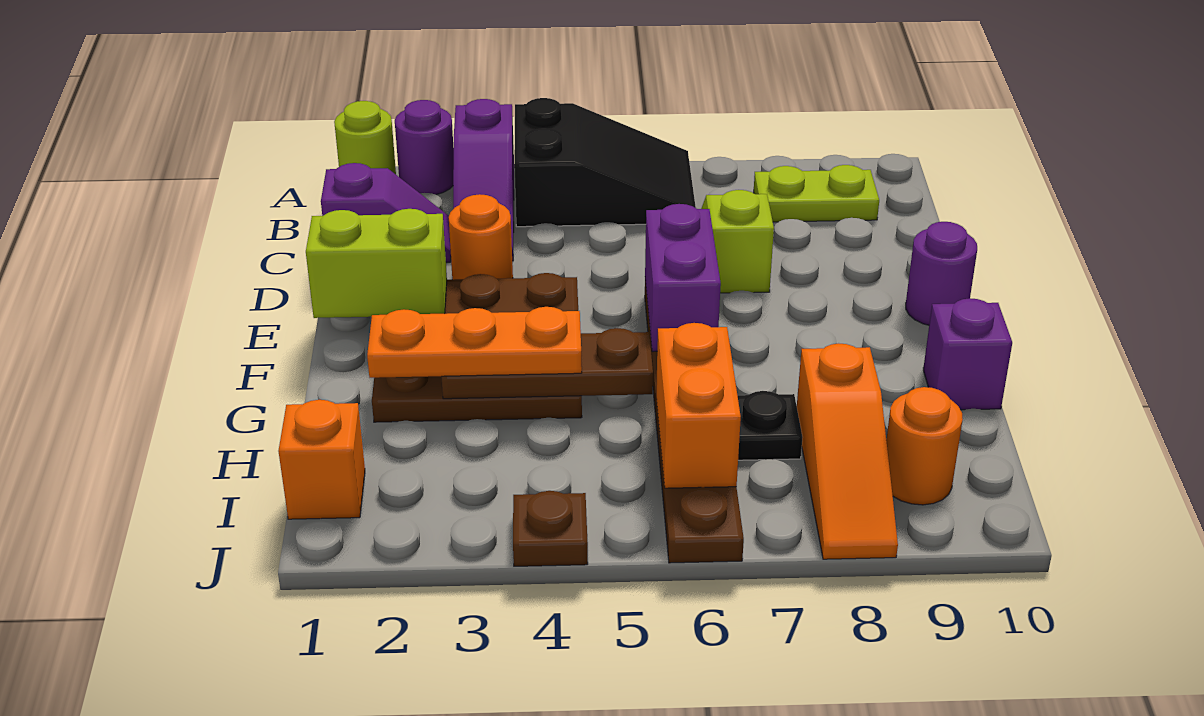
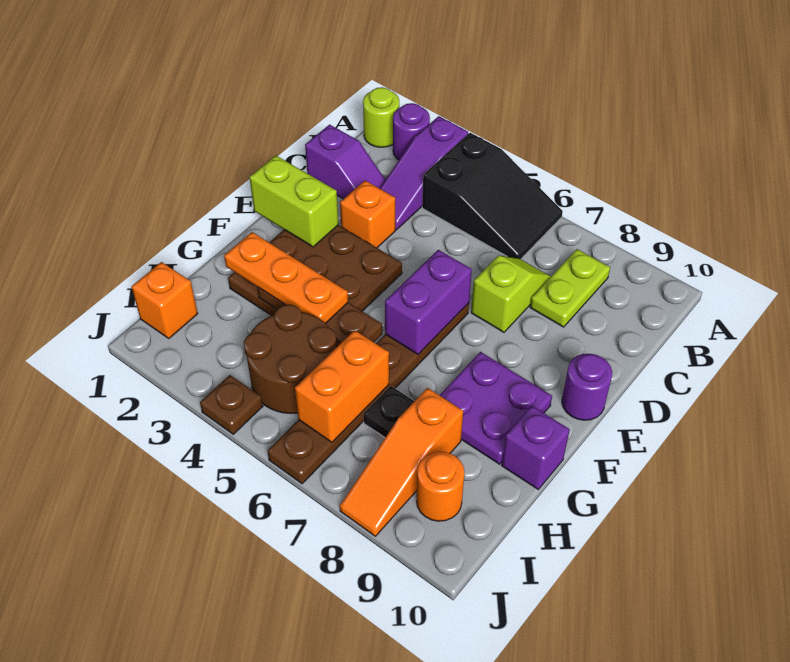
lime plate B8:B9 level 1 -> lime plate B8:C8 level 1
orange round brick D3 level 1 -> orange brick D3 level 1
none -> purple plate F8:G9 level 1
none -> brown round brick H4:I5 level 1

